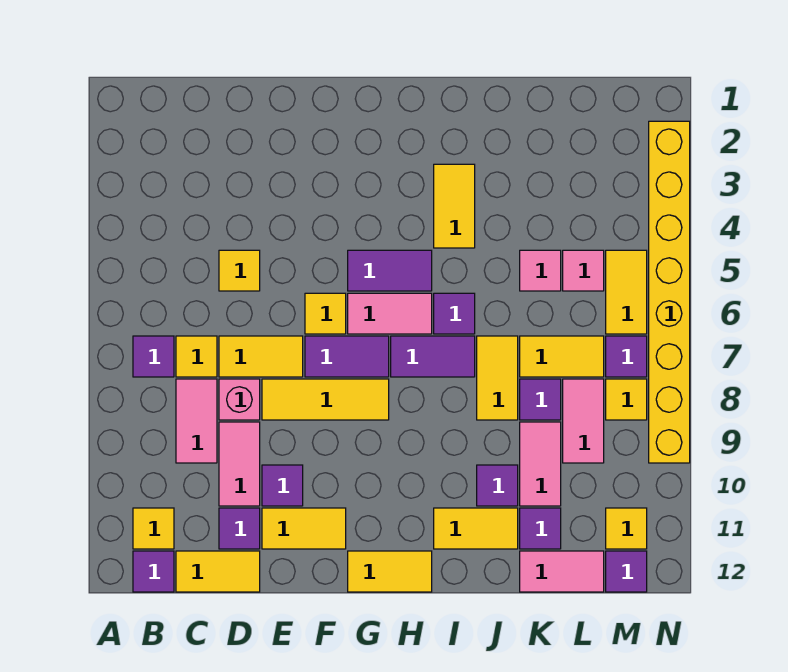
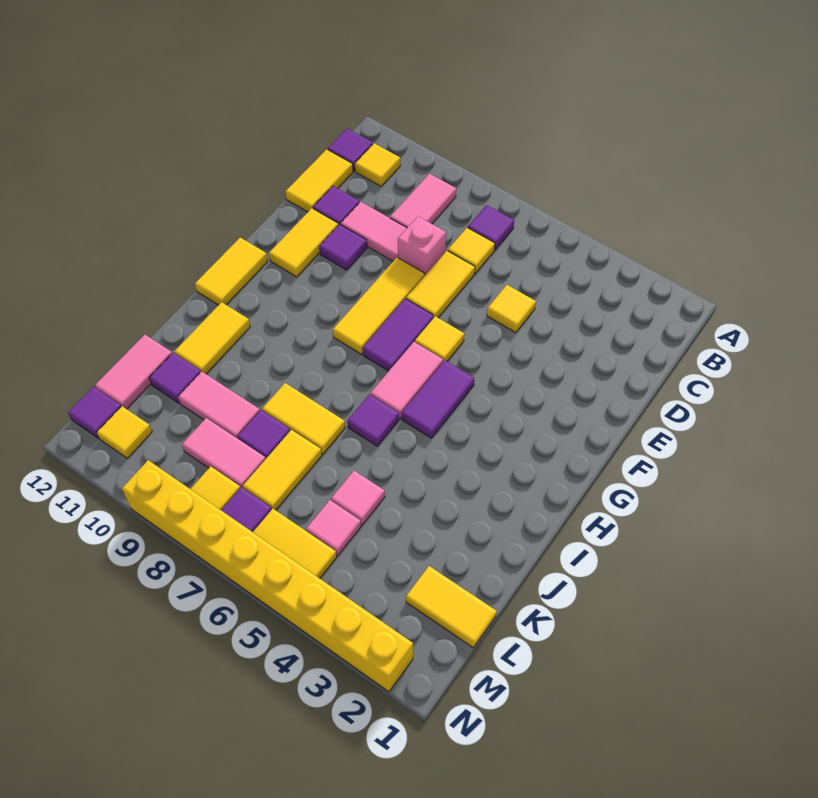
pink tile C8:C9 level 1 -> pink tile B9:C9 level 1
purple tile H7:I7 level 1 -> none
yellow tile I3:I4 level 1 -> yellow tile L1:L2 level 1
purple tile J10 level 1 -> none

